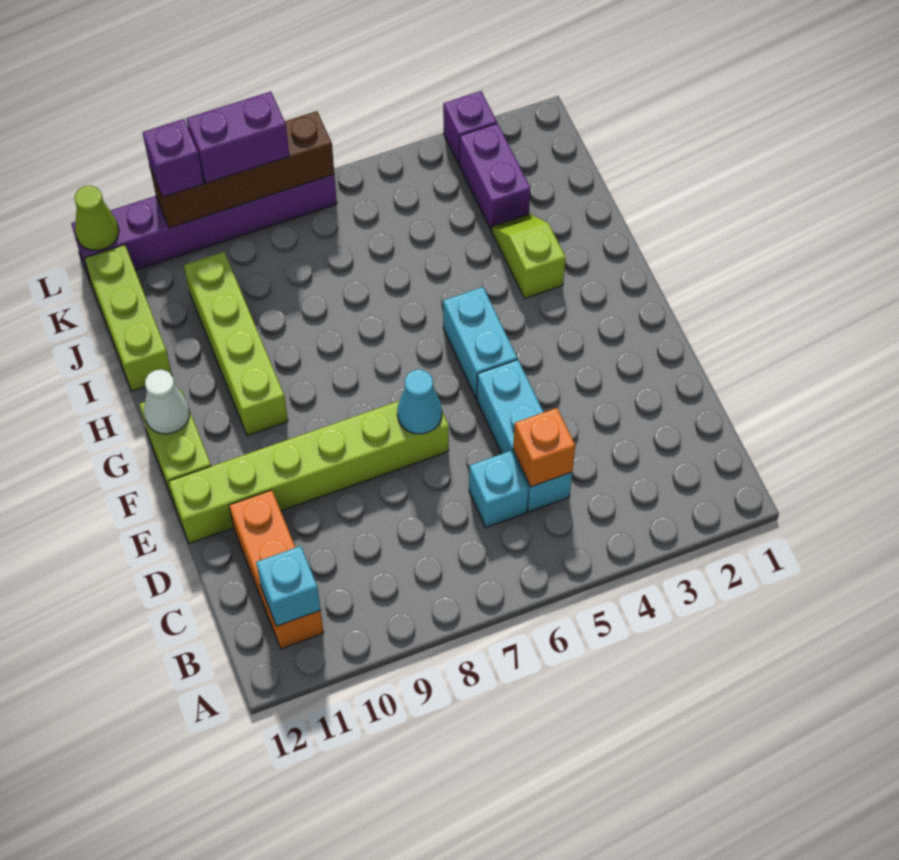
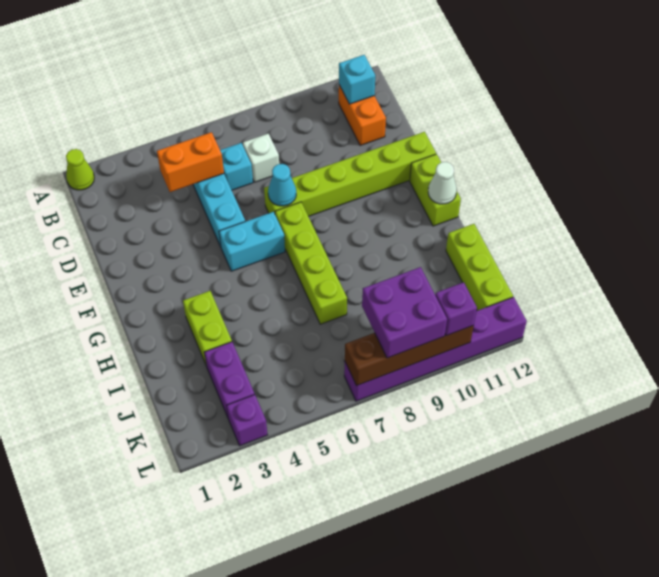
orange brick B11:D11 level 1 -> orange brick B11:C11 level 1
orange brick C5 level 2 -> orange brick C4:C5 level 2
none -> white brick C7 level 1
cyan brick F5:G5 level 1 -> cyan brick F5:F6 level 1
lime brick G10:J10 level 1 -> lime brick F7:I7 level 1
lime slope H3:I3 level 1 top H -> lime brick H3:I3 level 1
purple brick L8:L9 level 3 -> purple brick K8:L9 level 3
lime cone L12 level 2 -> lime cone A1 level 1

